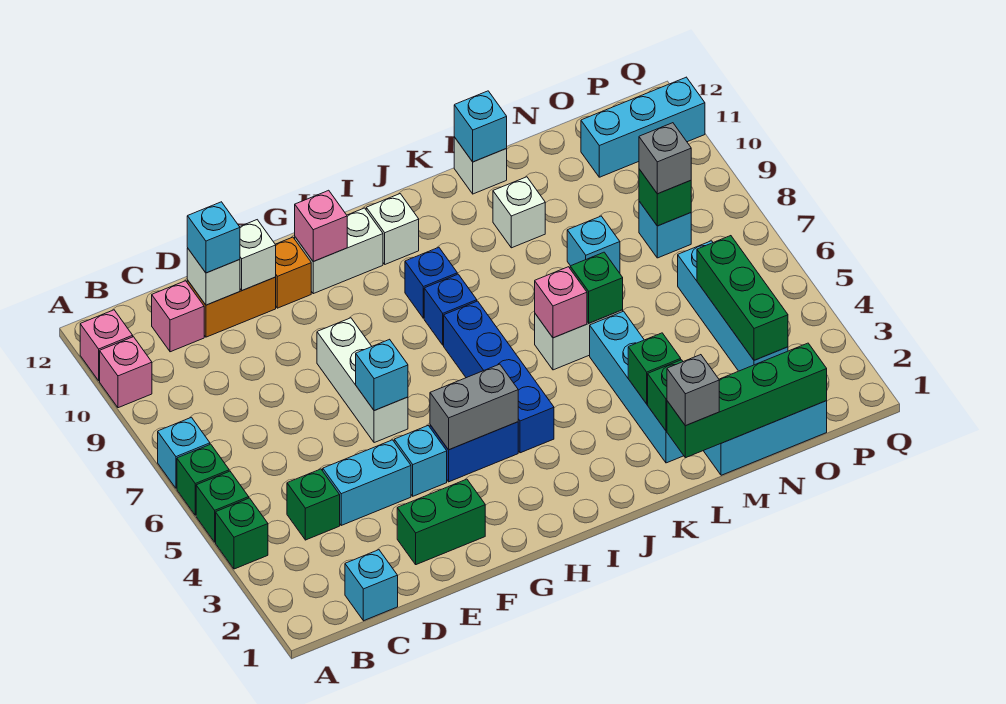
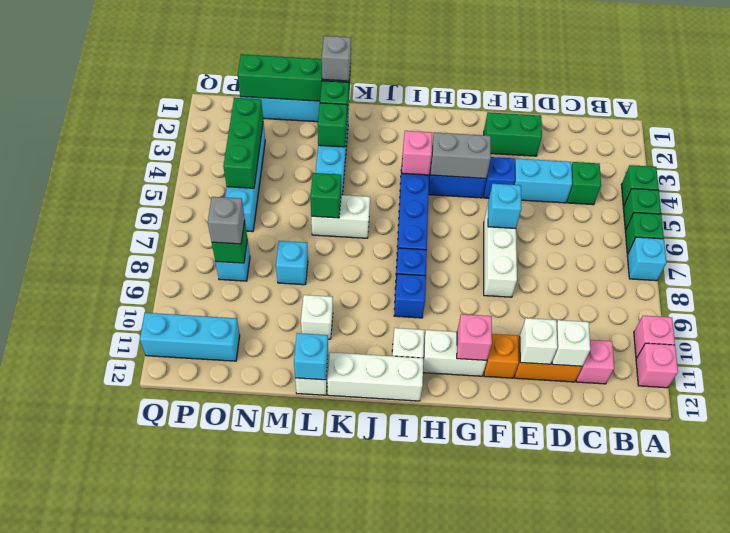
cyan brick C1 level 1 -> none
cyan brick D11 level 3 -> none
cyan brick F4 level 1 -> blue brick F4 level 1
none -> white brick I12:K12 level 1
pink brick K6 level 2 -> pink brick I4 level 2

